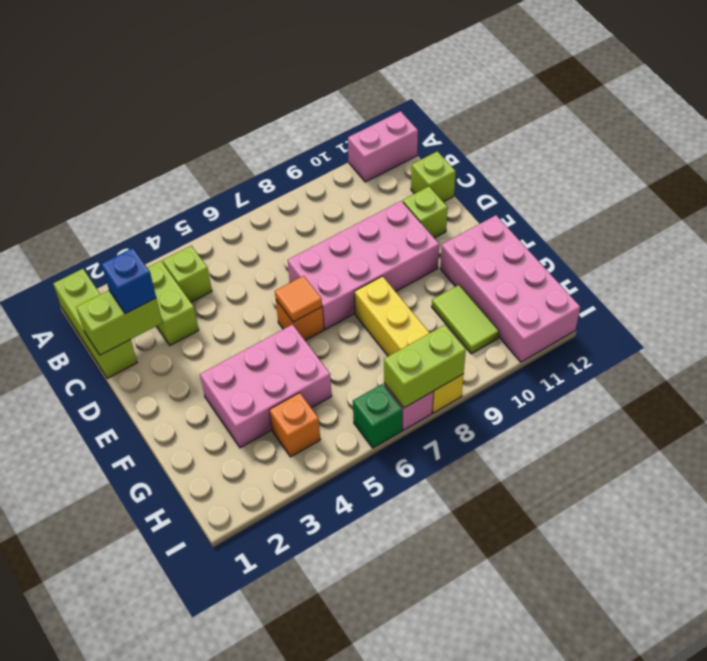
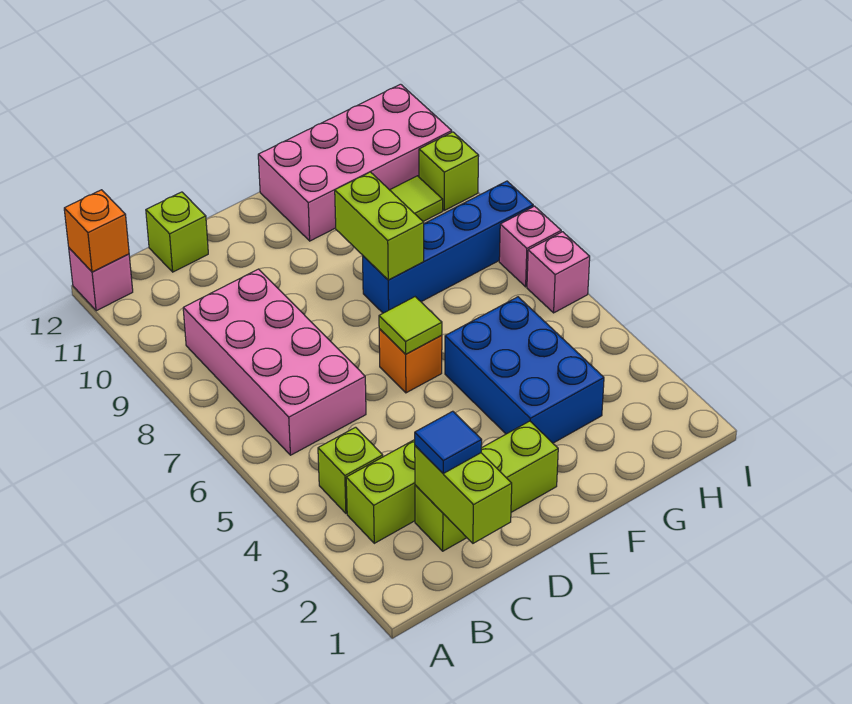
lime brick A1:C1 level 1 -> lime brick C2:E2 level 1
pink brick A11:A12 level 1 -> pink brick A12 level 1
blue brick C2 level 3 -> blue tile C2 level 3
pink brick D7:E10 level 1 -> pink brick B6:C9 level 1
lime brick D11 level 1 -> lime brick I10 level 1
orange tile E6 level 2 -> lime tile E6 level 2
pink brick F3:G5 level 1 -> blue brick F3:G5 level 1
yellow brick F8:I8 level 1 -> blue brick F8:I8 level 1
orange brick H4 level 1 -> orange brick A12 level 2
green brick I6 level 1 -> pink brick I6 level 1
lime brick I7:I8 level 2 -> lime brick F8:F9 level 2

